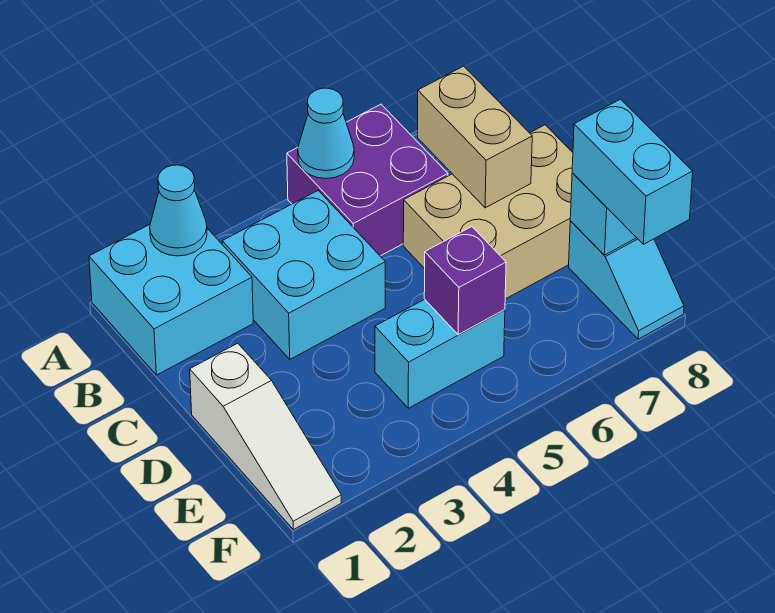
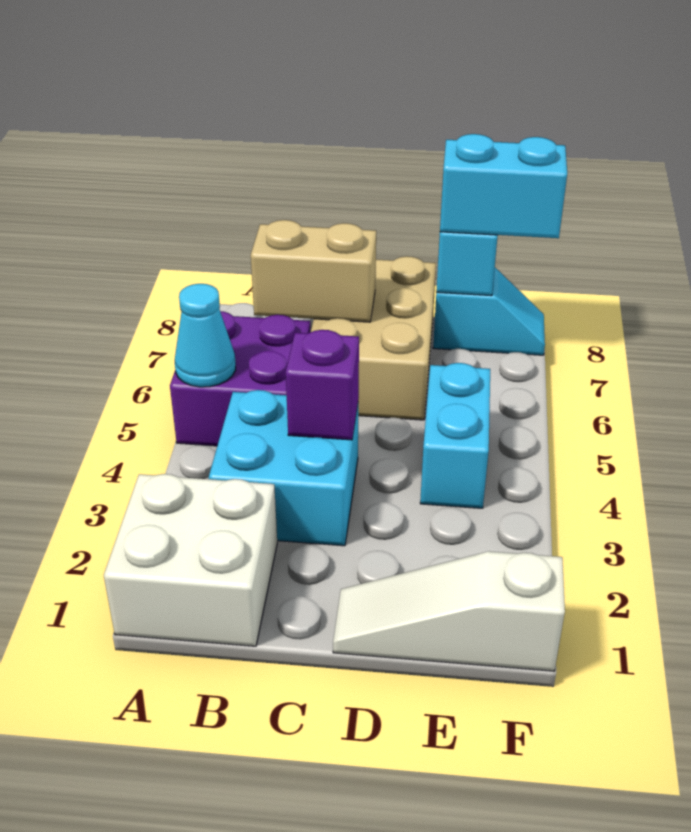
cyan brick A1:B2 level 1 -> white brick A1:B2 level 1
cyan cone A2 level 2 -> none
white slope D1:F1 level 1 top D -> white slope D1:F1 level 1 top F
purple brick E5 level 2 -> purple brick C4 level 2

